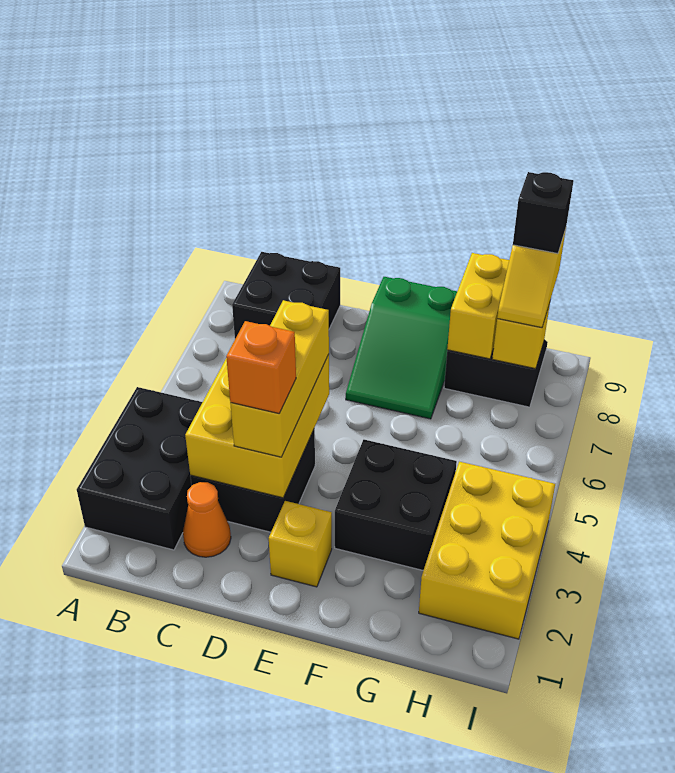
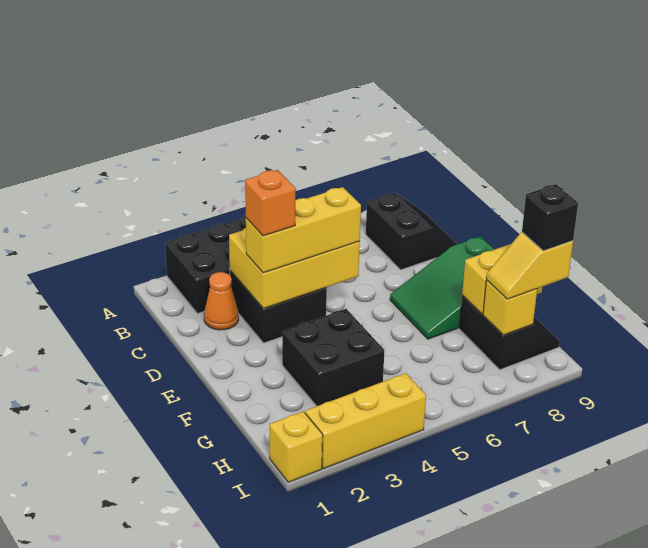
black brick B8:C9 level 1 -> black slope B8:C9 level 1 top 8
yellow brick E2 level 1 -> yellow brick I1 level 1
yellow brick H2:I4 level 1 -> yellow brick I2:I4 level 1

